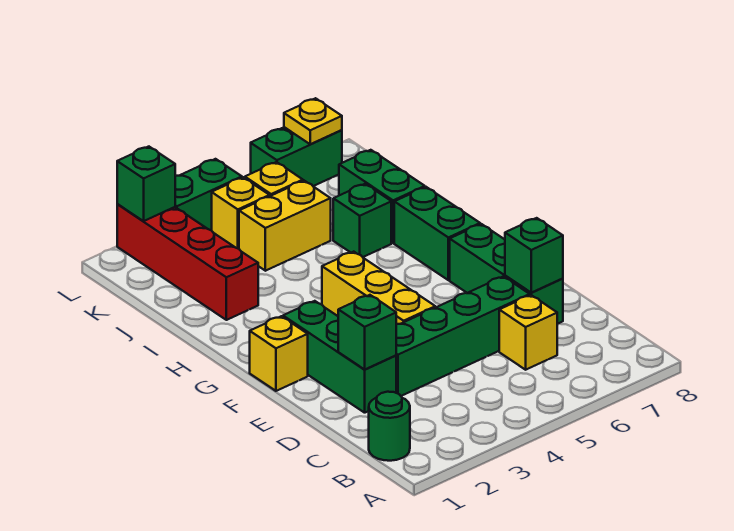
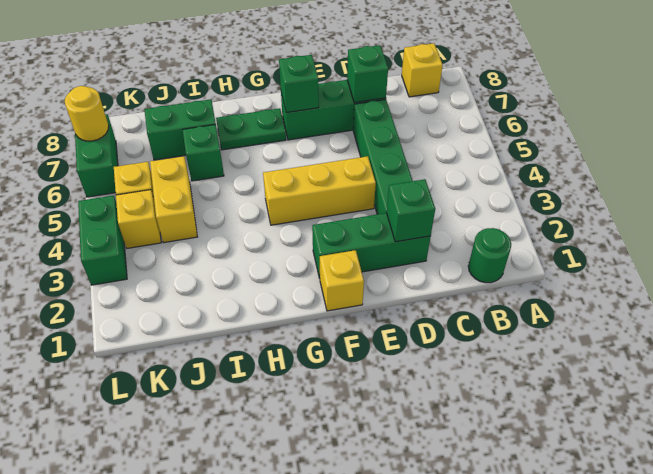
yellow brick C6 level 1 -> yellow brick B8 level 1
green brick G7:H7 level 1 -> green plate G7:H7 level 1
red brick I2:L2 level 1 -> none
green brick L2 level 2 -> green brick F7 level 2
yellow plate L7 level 2 -> yellow round brick L7 level 2

